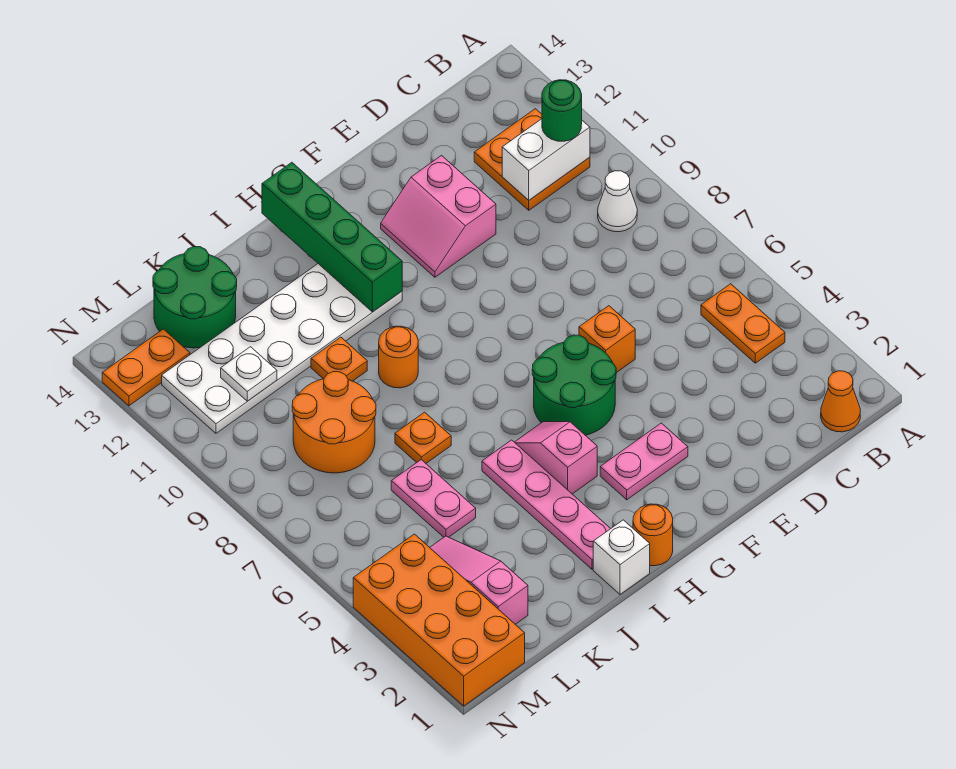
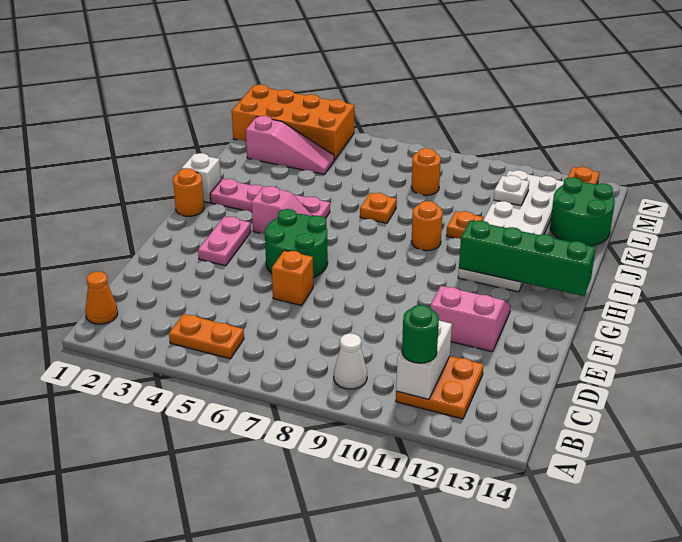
pink plate K5:K6 level 1 -> none
orange round brick K8:L9 level 1 -> orange round brick L8 level 1

